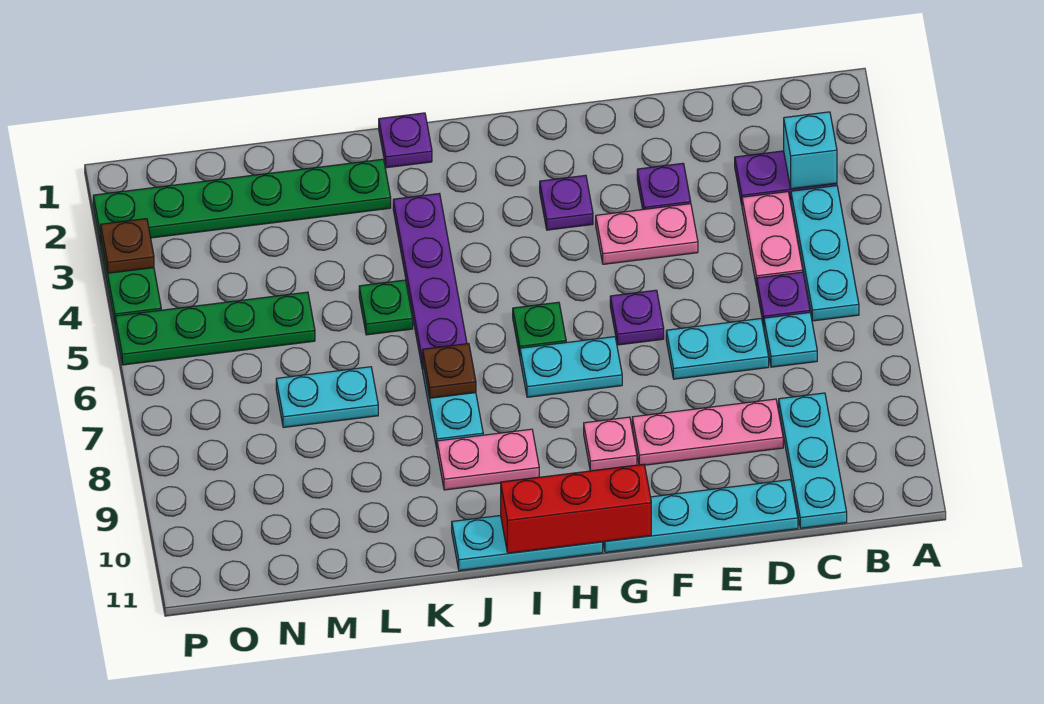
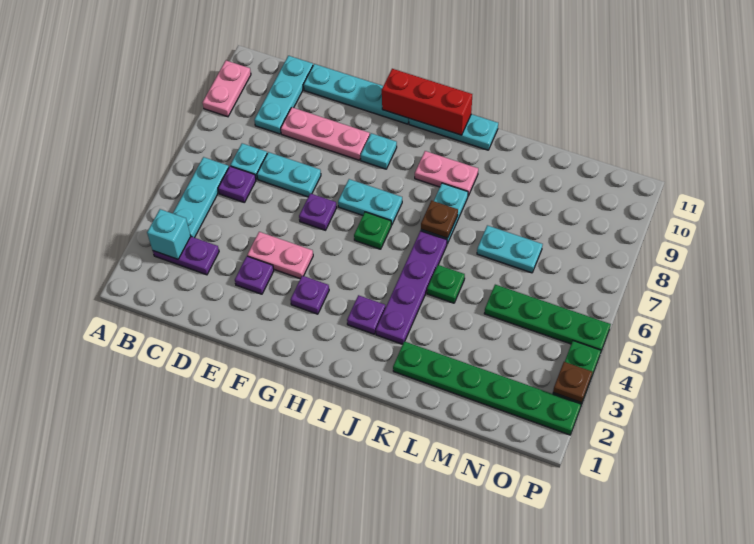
pink plate C4:C5 level 1 -> pink plate A9:A10 level 1
pink plate G9 level 1 -> cyan plate G9 level 1
purple plate J1 level 1 -> purple plate I3 level 1

